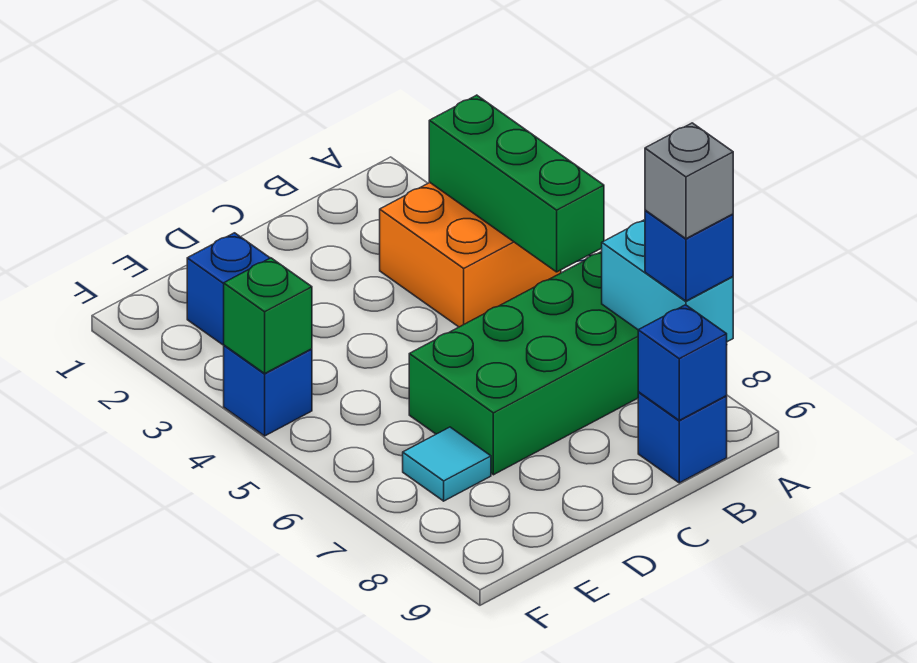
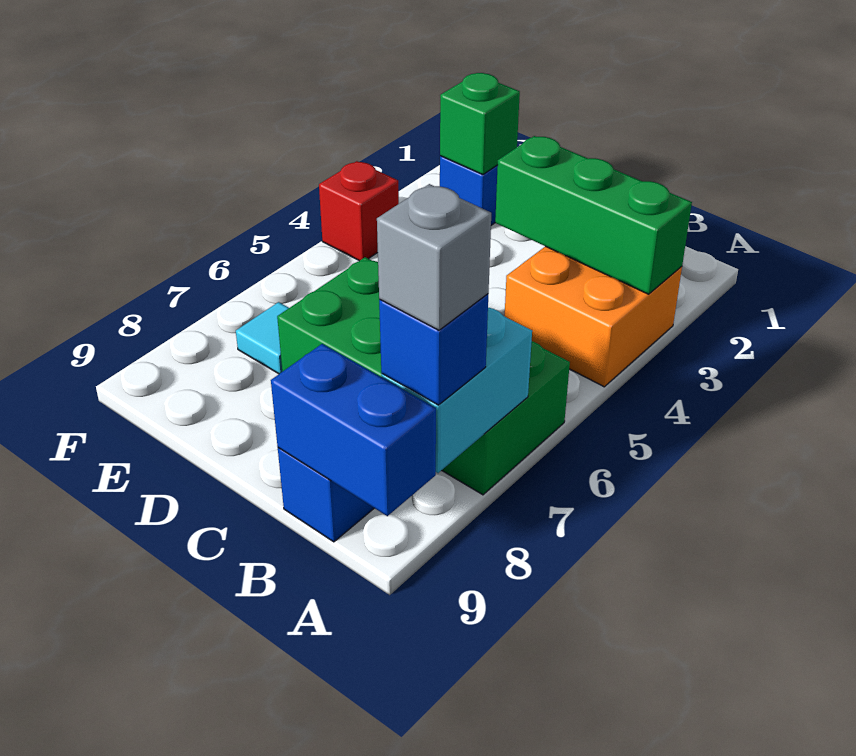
green brick A3:A5 level 2 -> green brick A3:C3 level 2
blue brick B9 level 2 -> blue brick A9:B9 level 2
blue brick F4 level 1 -> red brick F4 level 1
green brick F4 level 2 -> green brick E2 level 2

